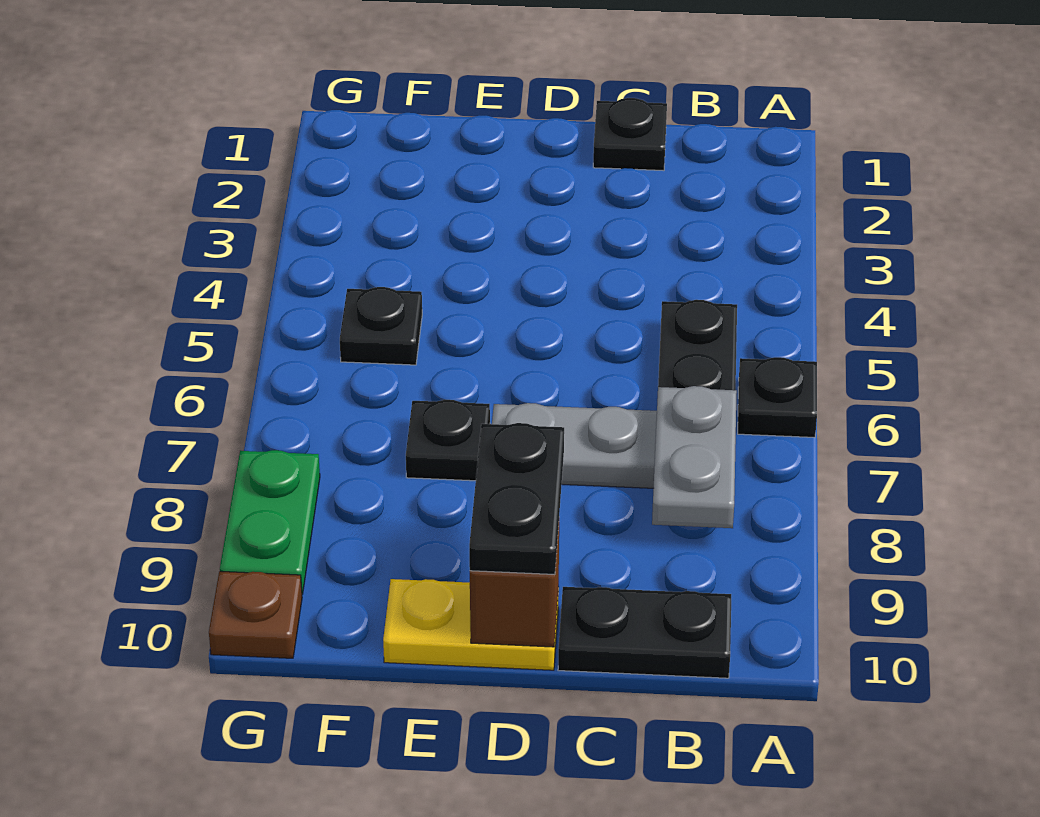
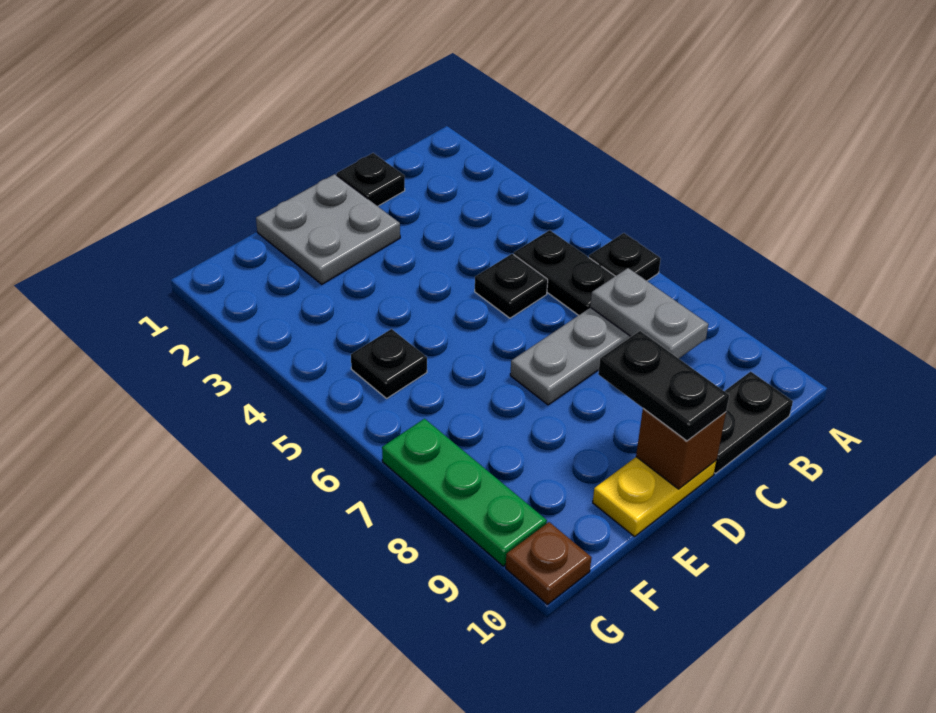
none -> grey plate D1:E2 level 1
black plate E7 level 1 -> black plate C5 level 1
green plate G8:G9 level 1 -> green plate G7:G9 level 1

